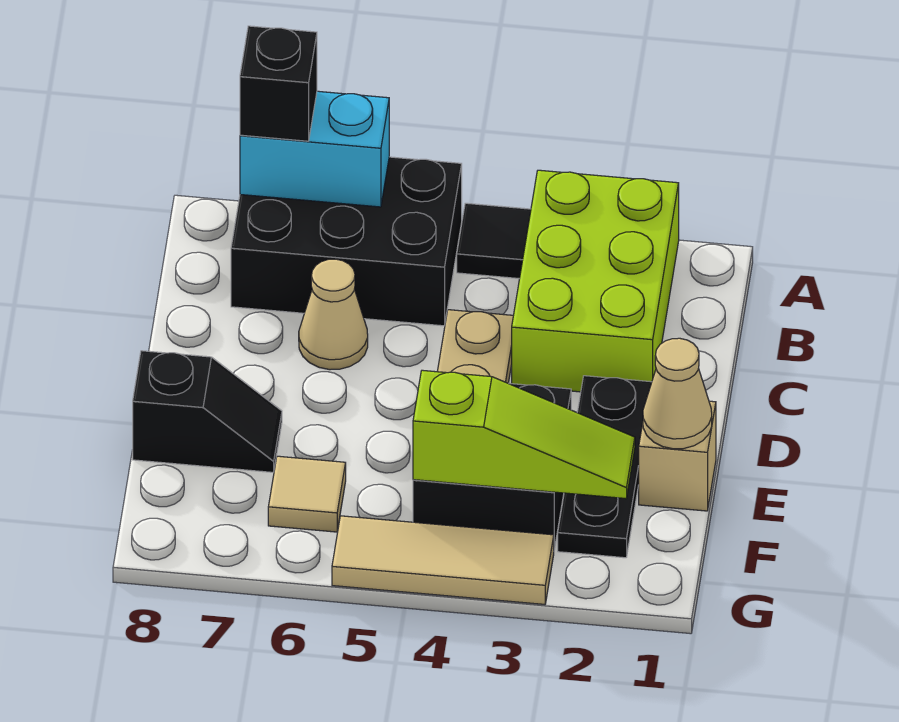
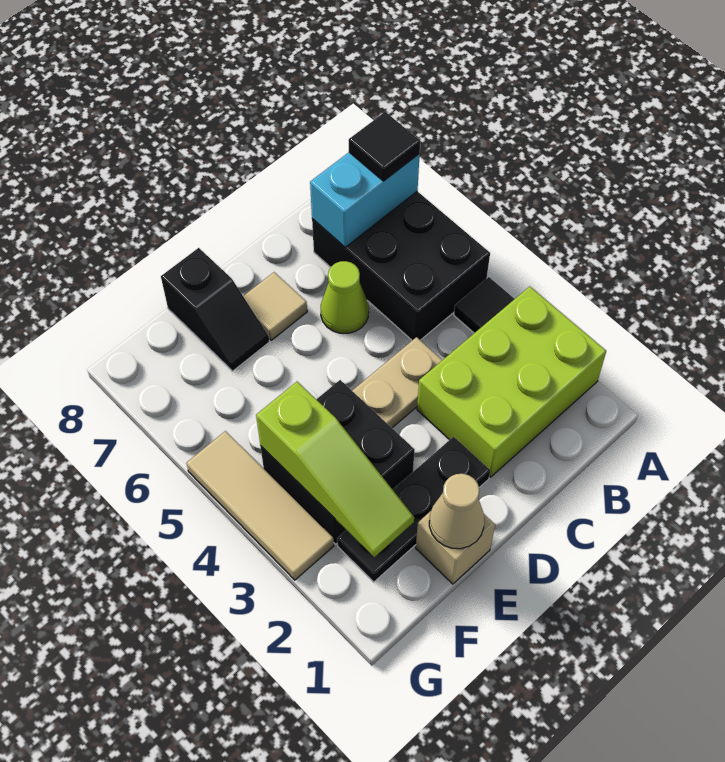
cyan brick A6:A7 level 2 -> cyan brick A7:B7 level 2
black brick A7 level 3 -> black tile A7 level 3
tan cone C6 level 1 -> lime cone C6 level 1
tan tile F6 level 1 -> tan tile D7 level 1

